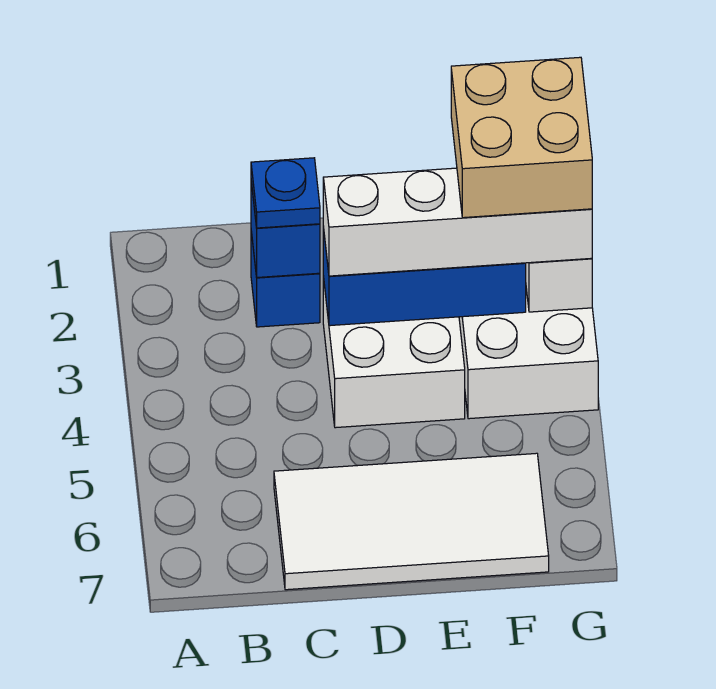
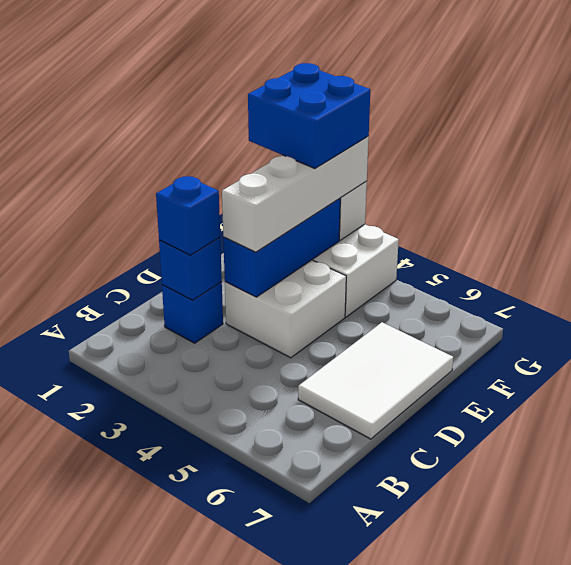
blue plate C2 level 3 -> blue brick C2 level 3
white tile C6:F7 level 1 -> white tile C6:E7 level 1
tan brick F2:G3 level 4 -> blue brick F2:G3 level 4

